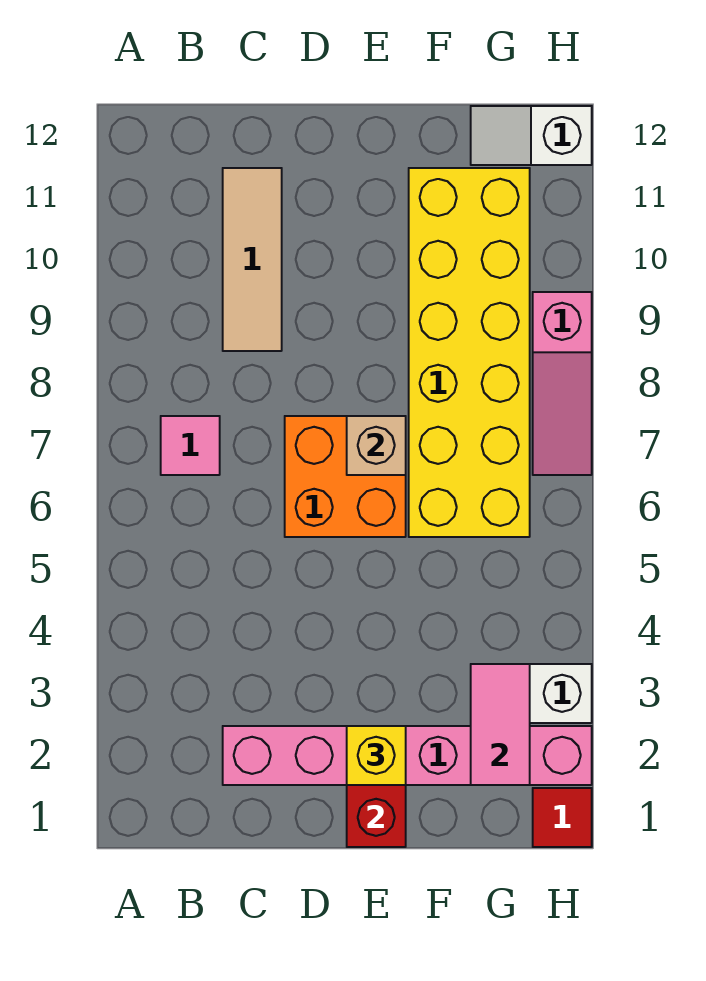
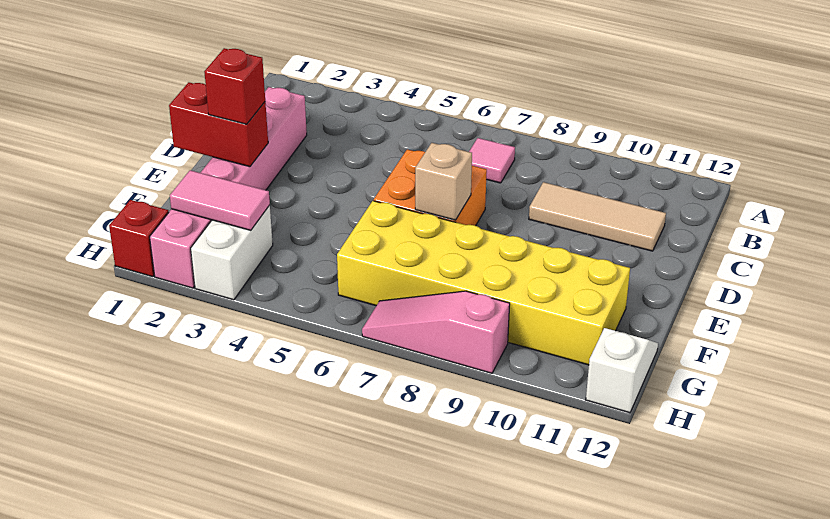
yellow brick E2 level 3 -> red brick E2 level 3
red tile H1 level 1 -> red brick H1 level 1

